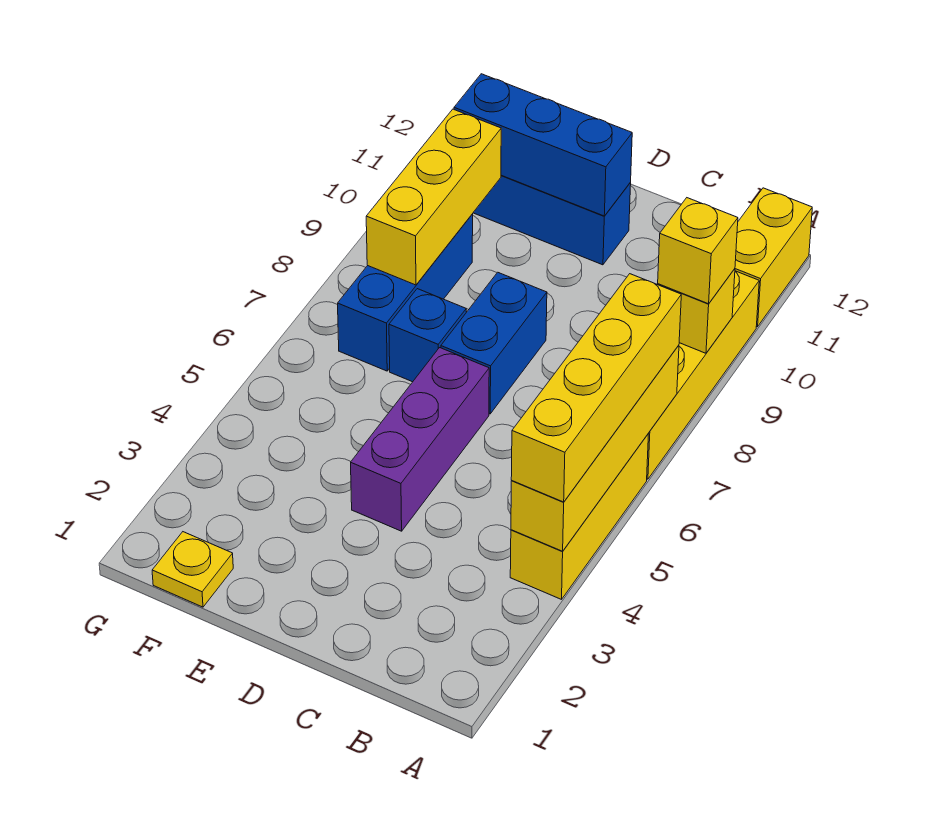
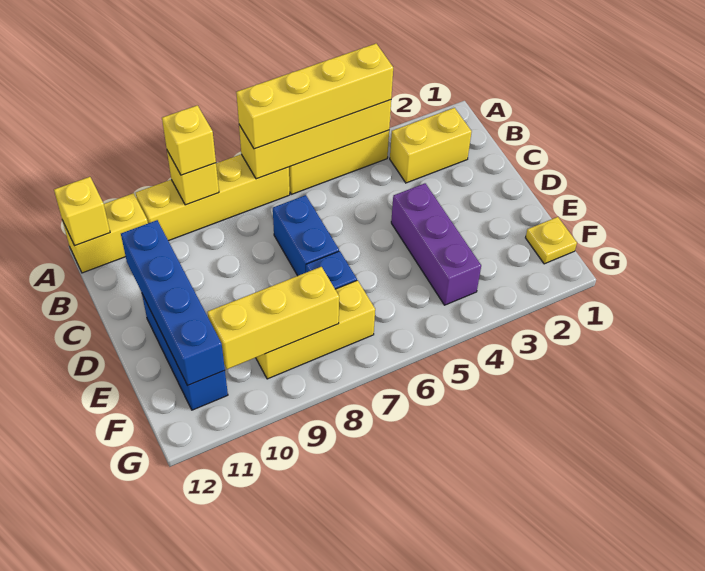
none -> yellow brick A12 level 2
none -> yellow brick B2:B3 level 1
purple brick D4:D6 level 1 -> purple brick D4:F4 level 1
blue brick D7:D8 level 1 -> blue brick C7:D7 level 1
blue brick D11:F11 level 2 -> blue brick C11:F11 level 2
blue brick F7:F9 level 1 -> yellow brick F7:F9 level 1

